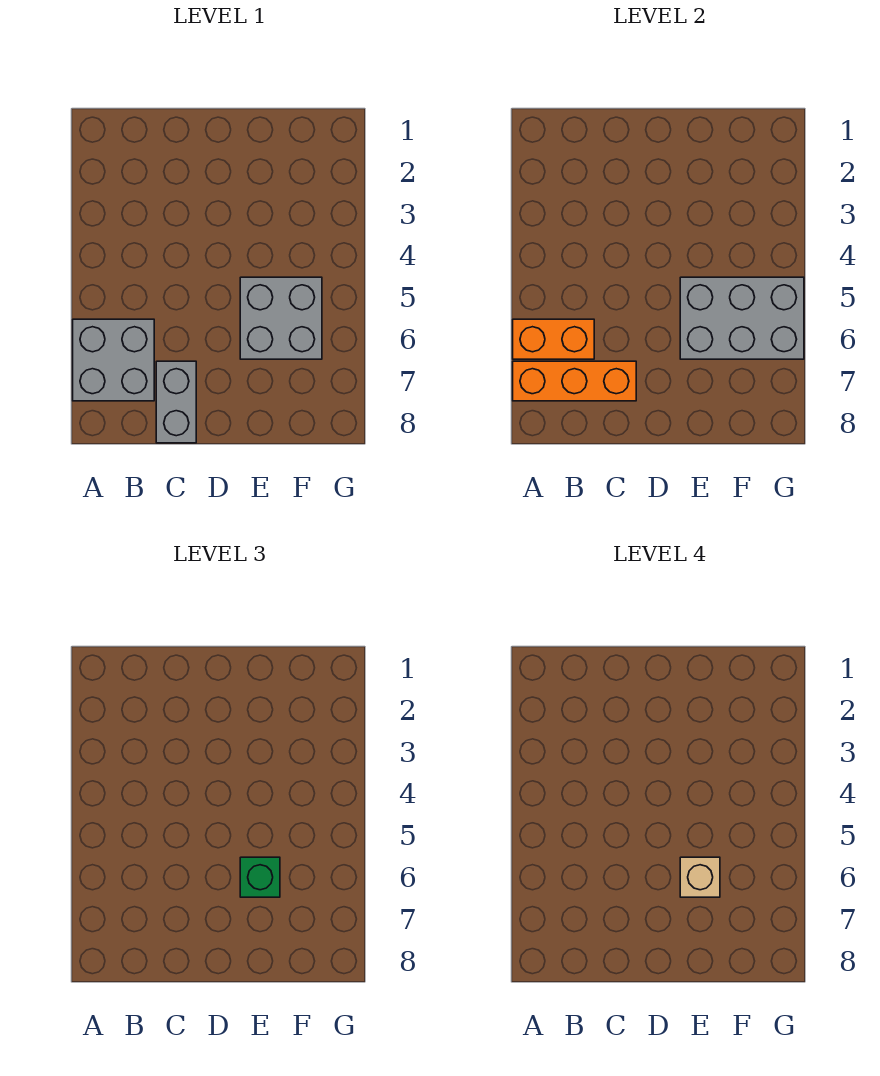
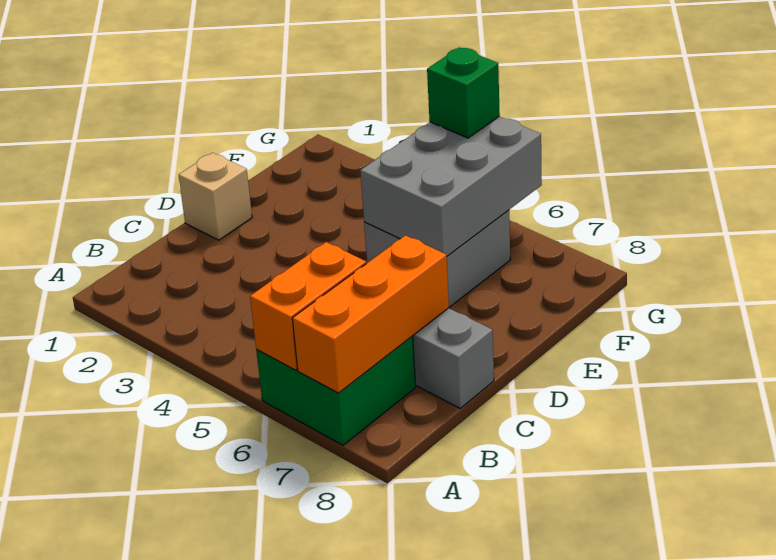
grey brick A6:B7 level 1 -> green brick A6:B7 level 1
green brick E6 level 3 -> green brick G5 level 3
tan brick E6 level 4 -> tan brick D1 level 1

